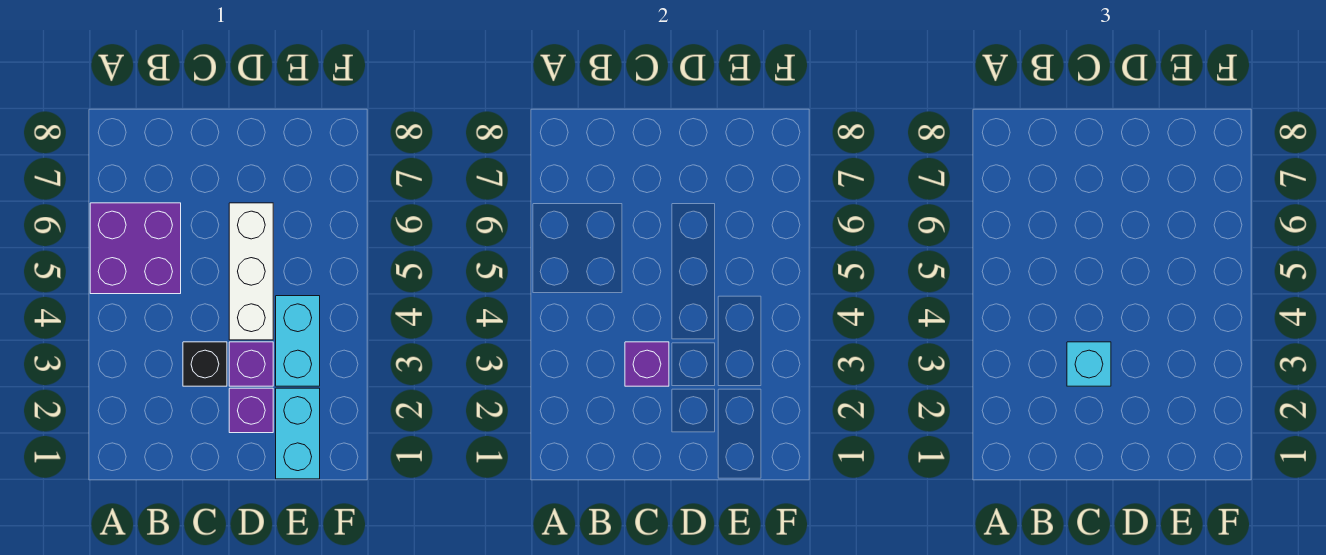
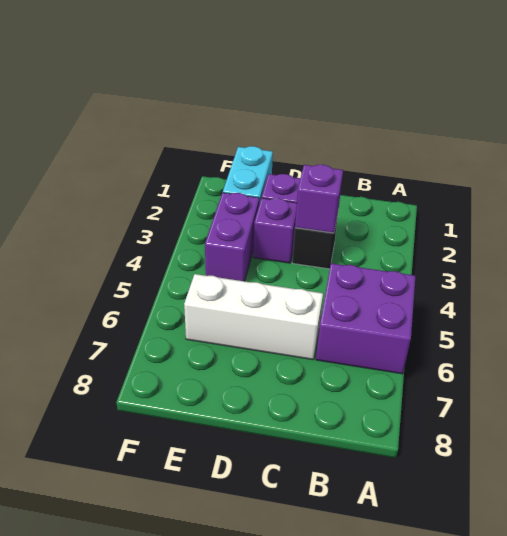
cyan brick C3 level 3 -> none
white brick D4:D6 level 1 -> white brick C6:E6 level 1
cyan brick E3:E4 level 1 -> purple brick E3:E4 level 1

